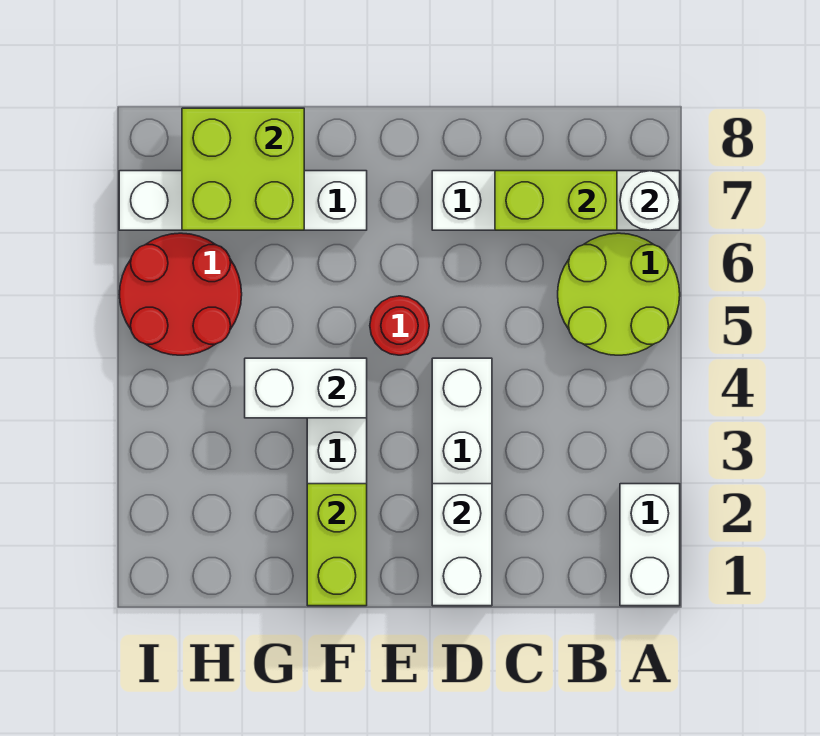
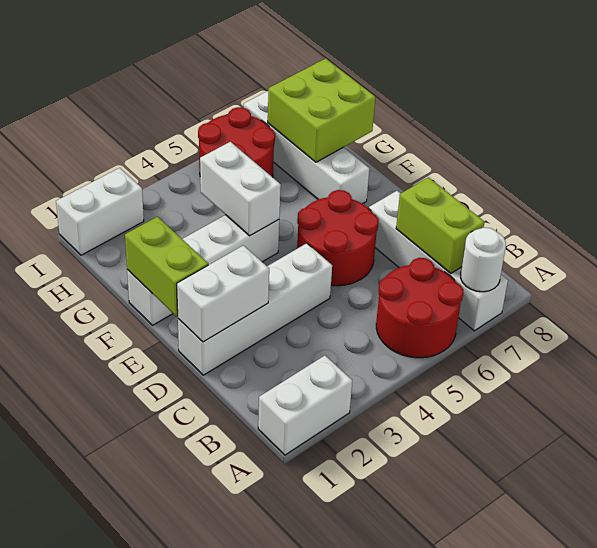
lime round brick A5:B6 level 1 -> red round brick A5:B6 level 1
red round brick E5 level 1 -> red round brick D5:E6 level 1
lime brick F1:F2 level 2 -> lime brick E1:F1 level 2
none -> white brick I1:I2 level 1

